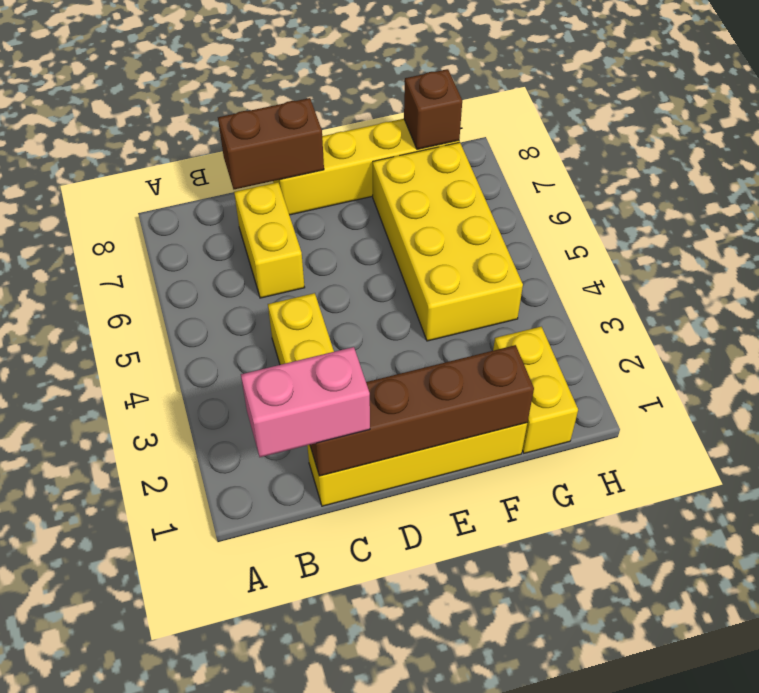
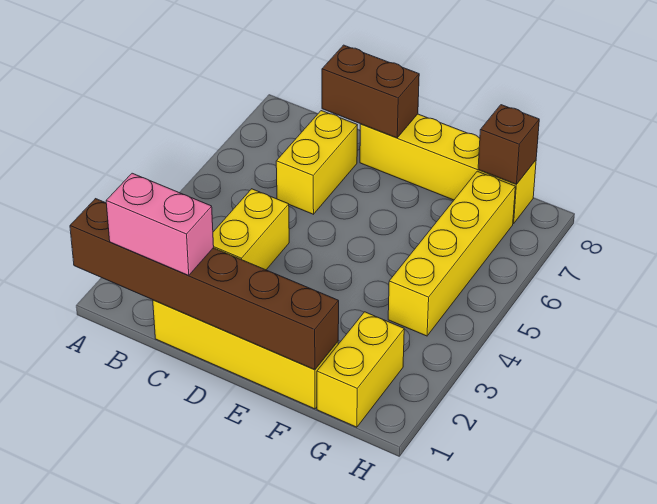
brown brick C1:F1 level 2 -> brown brick A1:F1 level 2
yellow brick F4:G7 level 1 -> yellow brick G4:G7 level 1

